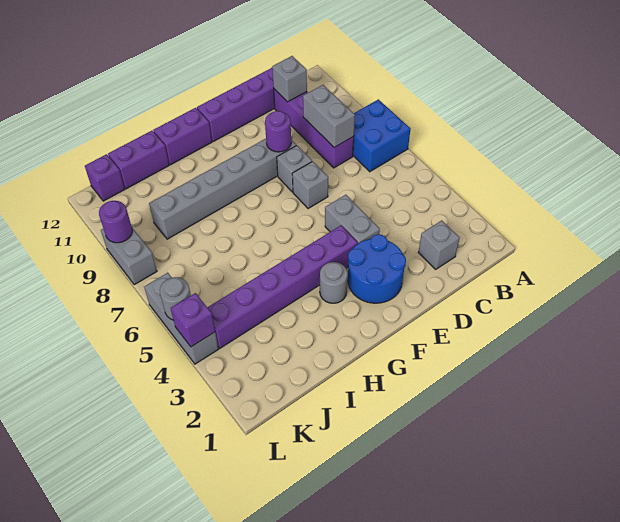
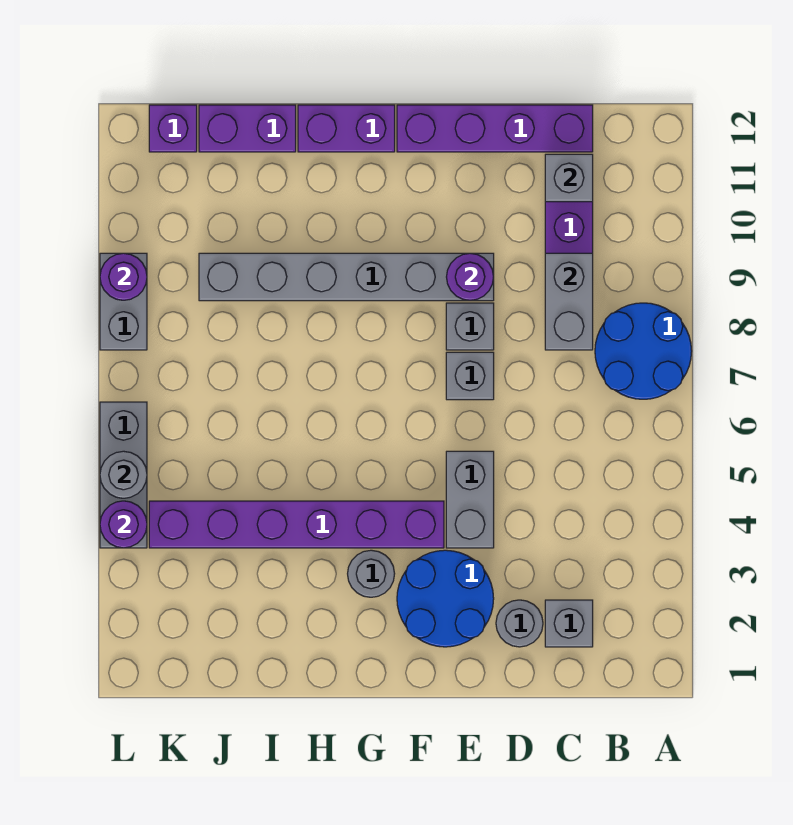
blue brick A7:B8 level 1 -> blue round brick A7:B8 level 1
none -> grey round brick D2 level 1
purple brick L4 level 2 -> purple round brick L4 level 2

